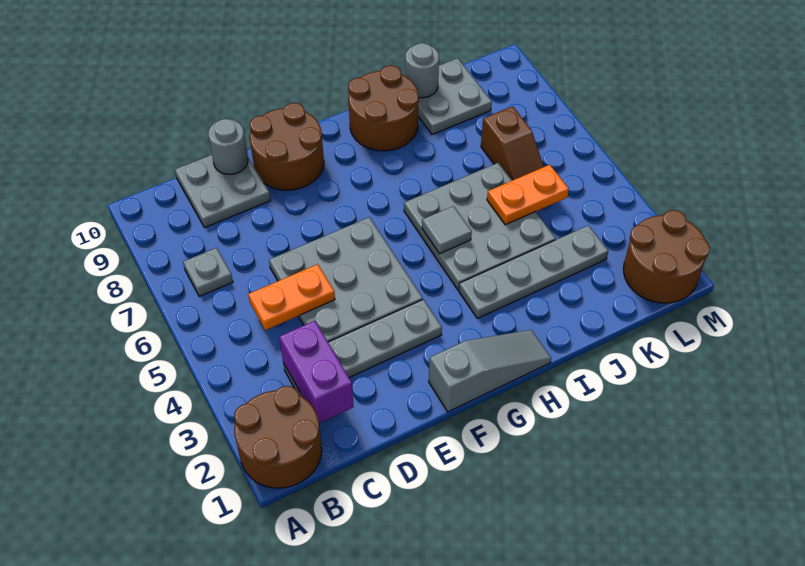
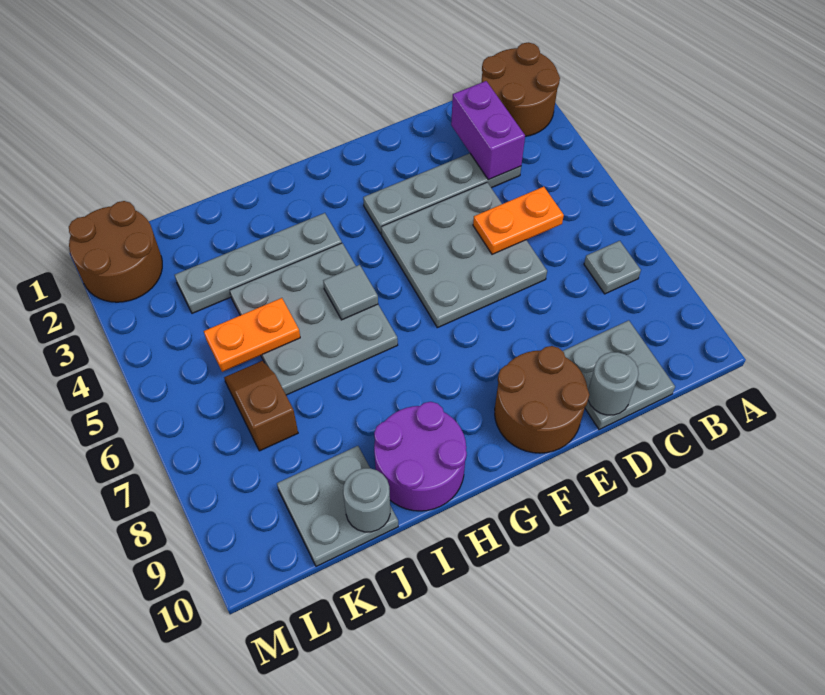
grey slope F1:H1 level 1 top F -> none
brown round brick H9:I10 level 1 -> purple round brick H9:I10 level 1

